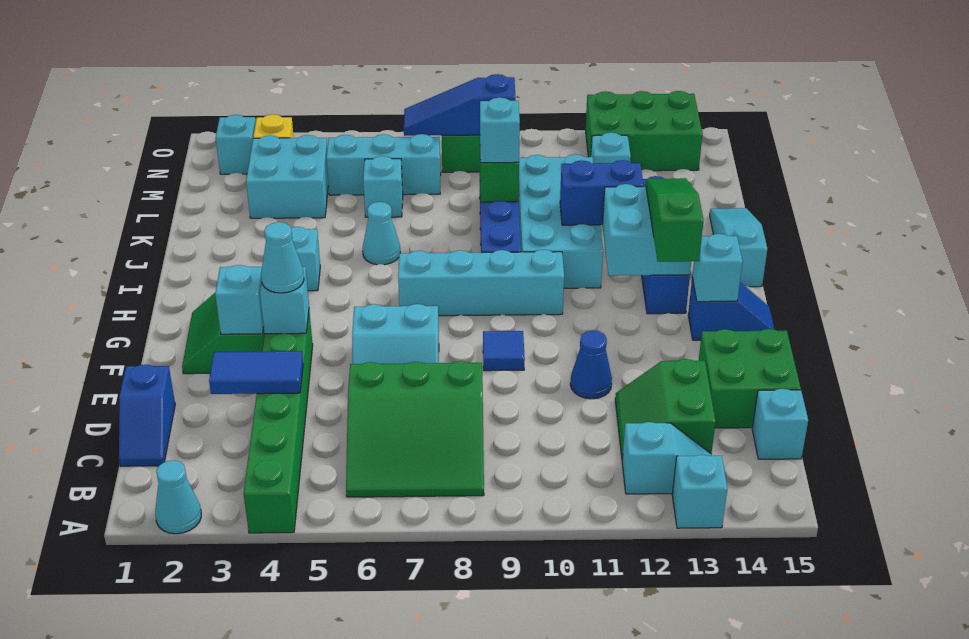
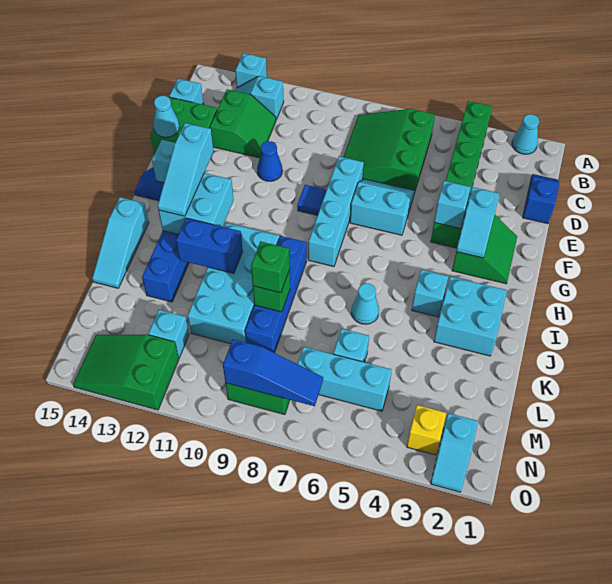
green slope B6:D8 level 1 top D -> green slope B6:D8 level 1 top 6
blue tile D3:D4 level 2 -> none
cyan cone F4 level 3 -> cyan cone E15 level 2
green slope G13:I13 level 3 top G -> cyan slope G13:I13 level 3 top G
cyan brick H7:H10 level 1 -> cyan brick E8:H8 level 1
cyan brick K9 level 3 -> green brick K9 level 3
cyan brick L3:M4 level 1 -> cyan brick I2:J3 level 1
green brick N12:O14 level 1 -> green slope N12:O14 level 1 top 12

